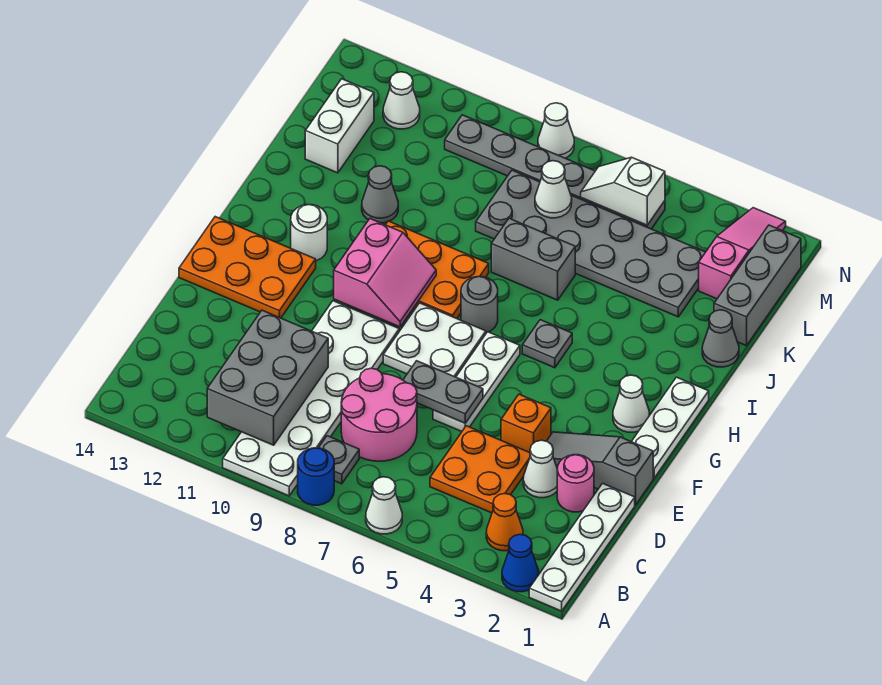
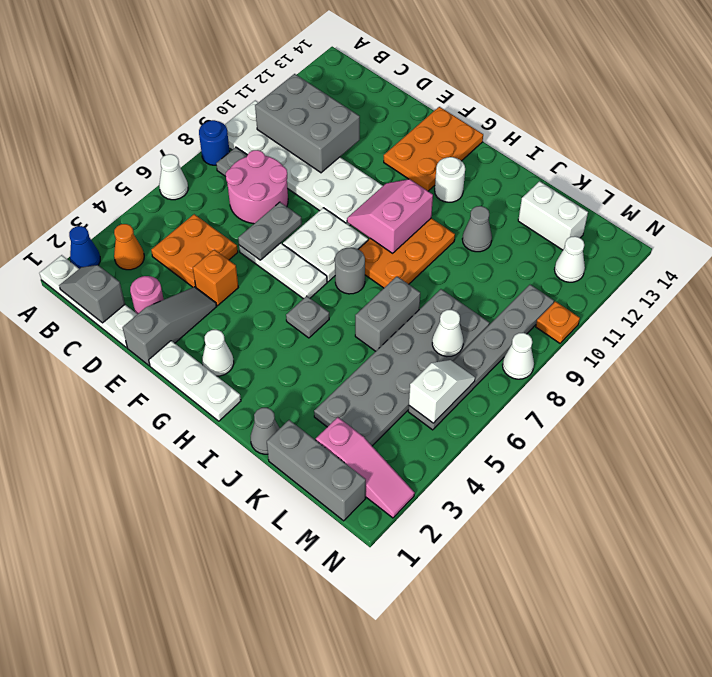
none -> grey slope B1:C1 level 2 top C
white cone D3 level 1 -> none
pink slope G9:H10 level 2 top 10 -> pink slope G9:H10 level 2 top H
none -> orange plate N10 level 1

